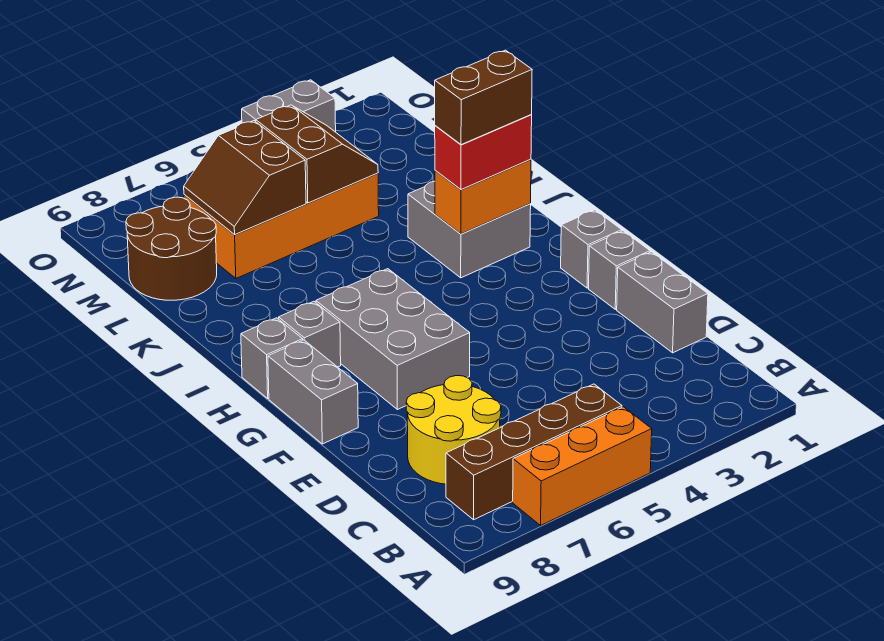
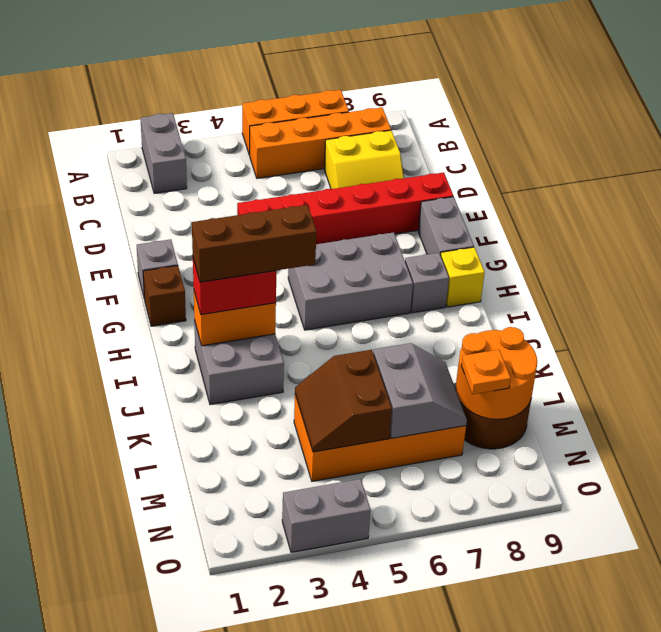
brown brick B5:B8 level 1 -> orange brick B5:B8 level 1
yellow round brick C7:D8 level 1 -> yellow slope C7:D8 level 1 top C
grey brick D1:E1 level 1 -> grey brick A2:B2 level 1
none -> red brick E4:E9 level 1
grey brick F6:H7 level 1 -> grey brick G5:H7 level 1
grey brick G1 level 1 -> brown brick G1 level 1
grey brick H9 level 1 -> yellow brick H9 level 1
brown brick I2:I3 level 4 -> brown brick I2:I4 level 4
brown slope L6:M7 level 2 top 6 -> grey slope L6:M7 level 2 top 6
none -> orange round brick L8:M9 level 2
none -> orange plate M8 level 3

